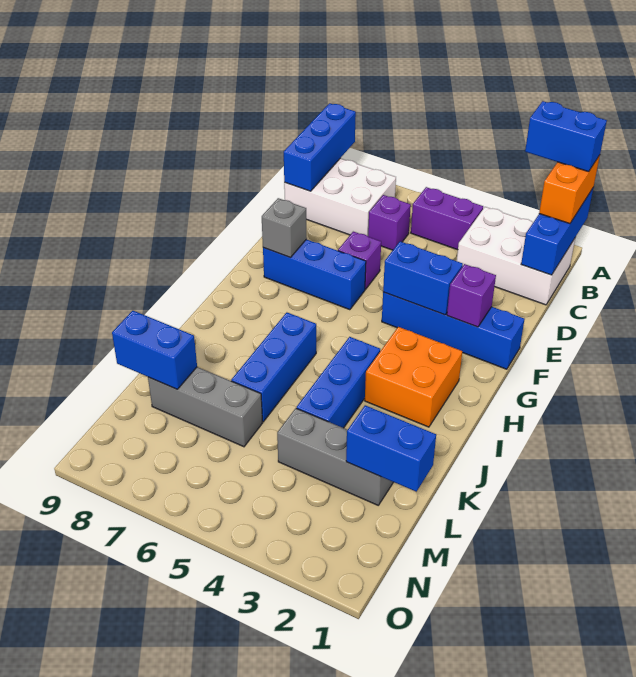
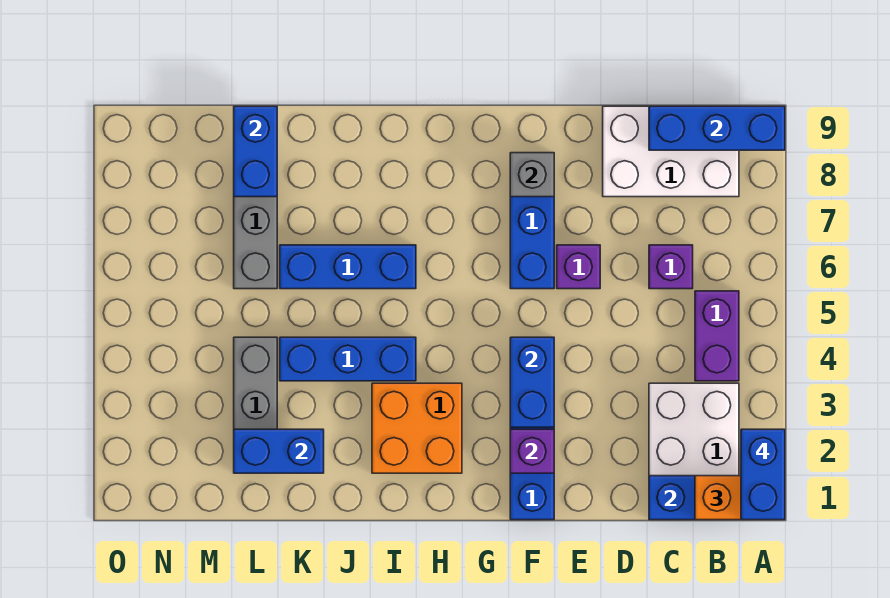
white brick B7:C9 level 1 -> white brick B8:D9 level 1
blue brick L1:L2 level 2 -> blue brick K2:L2 level 2

